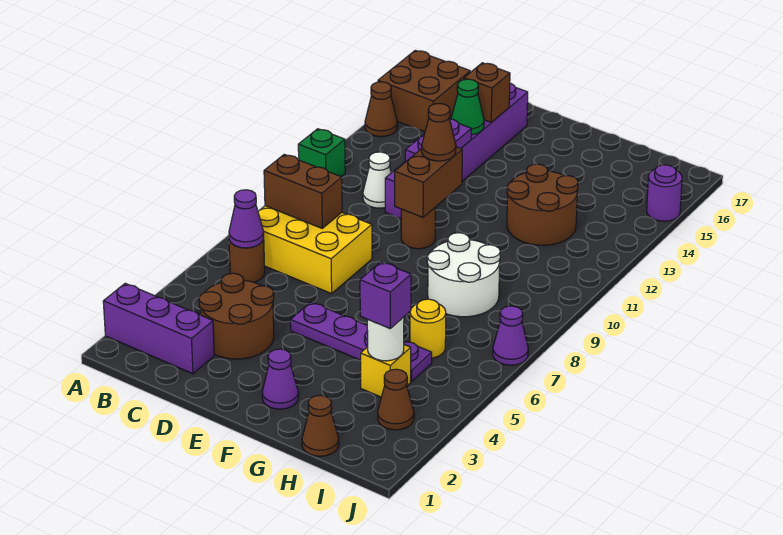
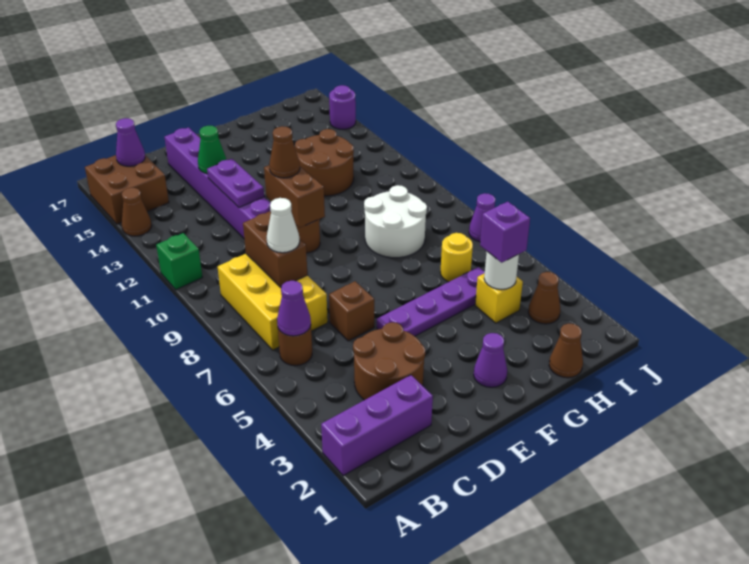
yellow brick B7:D8 level 1 -> yellow brick B7:C9 level 1
brown brick B8:C8 level 2 -> brown brick C8:C9 level 2
none -> purple cone B16 level 2
white cone C11 level 1 -> white cone C8 level 3
brown brick D15 level 2 -> brown brick D6 level 1

